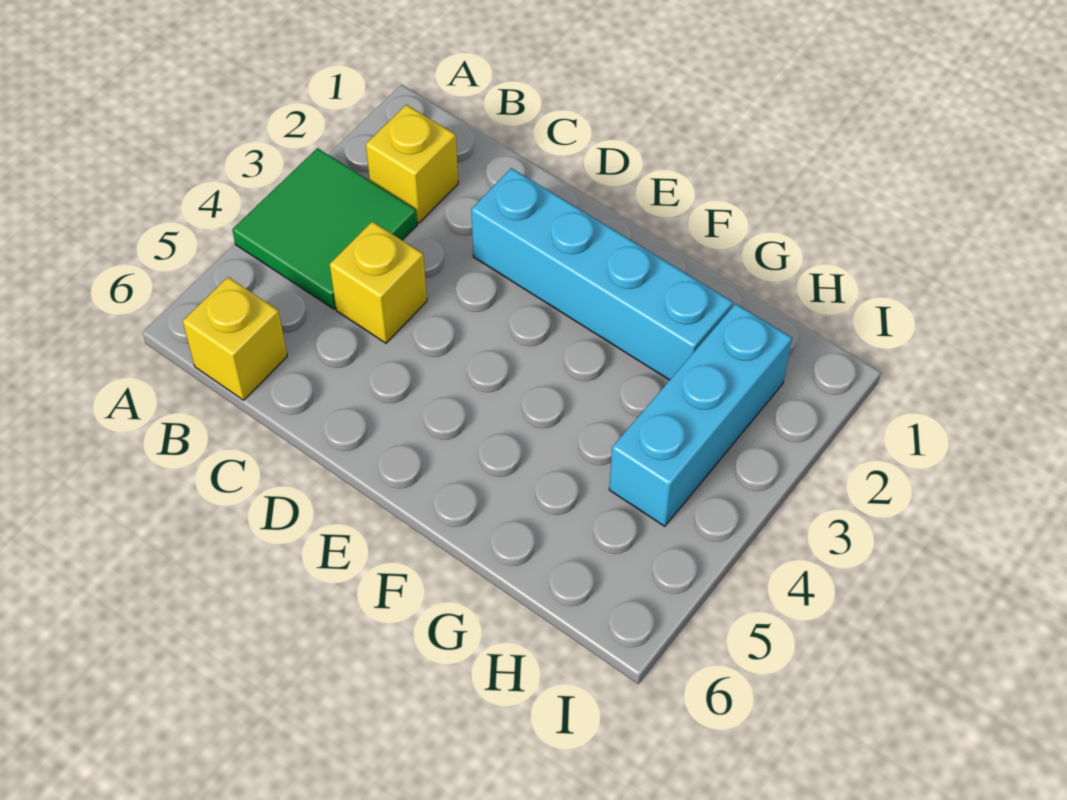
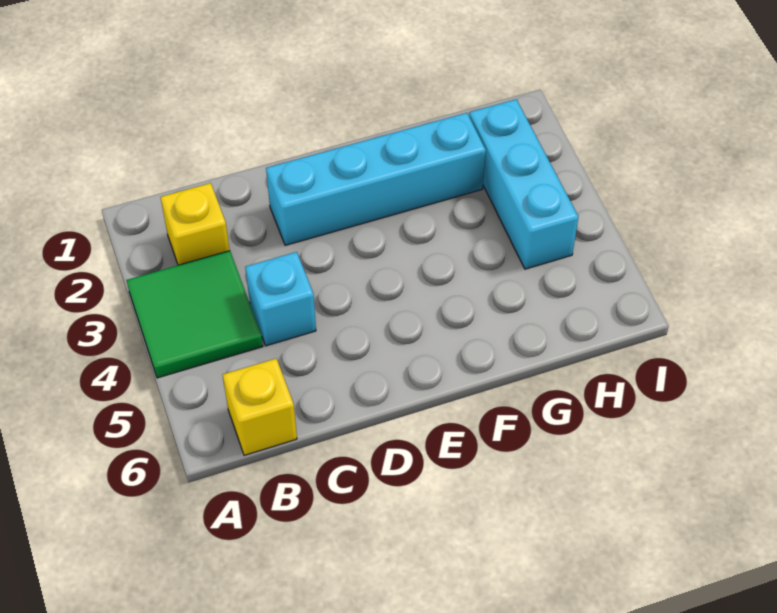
yellow brick C4 level 1 -> cyan brick C4 level 1

